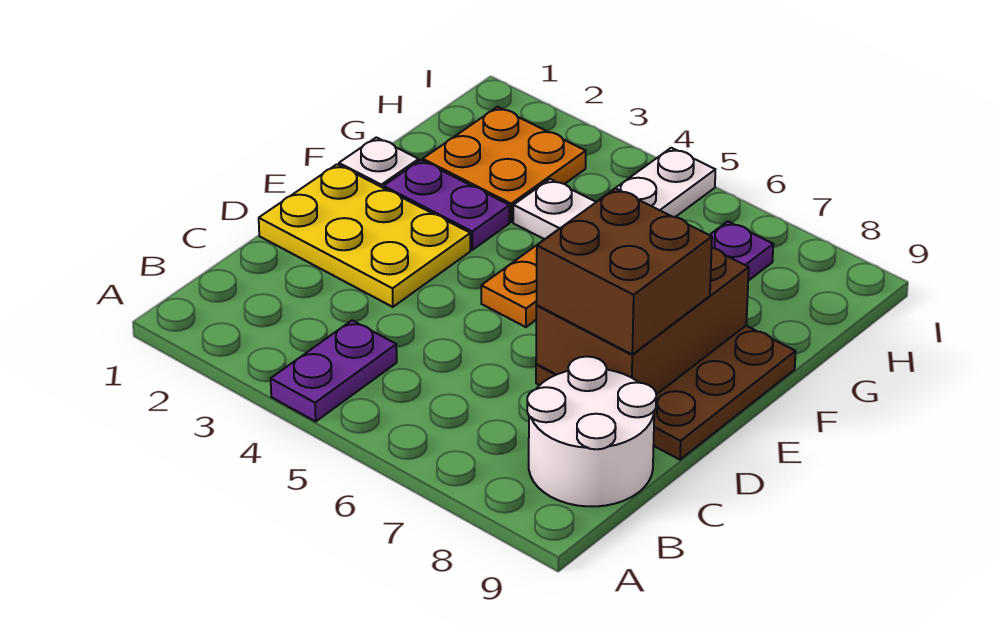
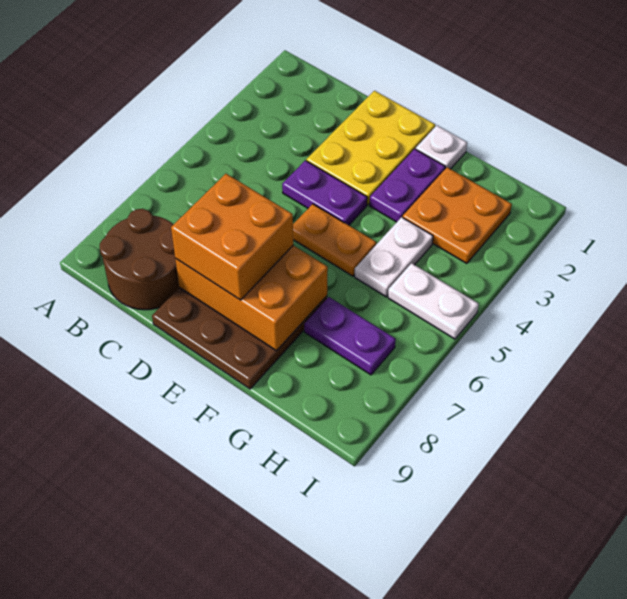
purple plate A4:B4 level 1 -> purple plate D4:E4 level 1
white round brick B8:C9 level 1 -> brown round brick B8:C9 level 1
brown brick D7:F8 level 2 -> orange brick D7:F8 level 2
brown brick D7:E8 level 3 -> orange brick D7:E8 level 3

